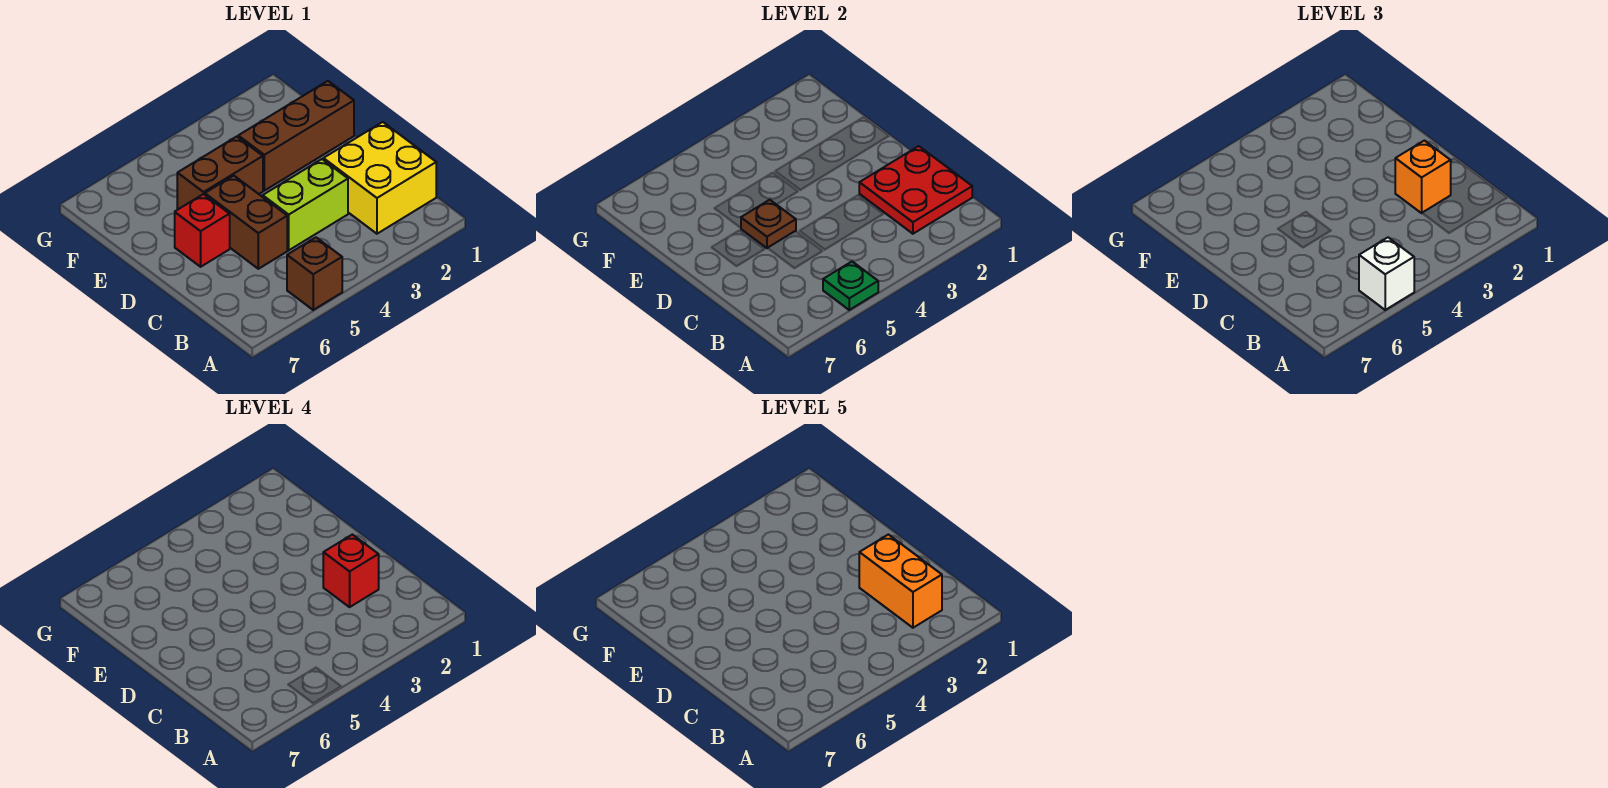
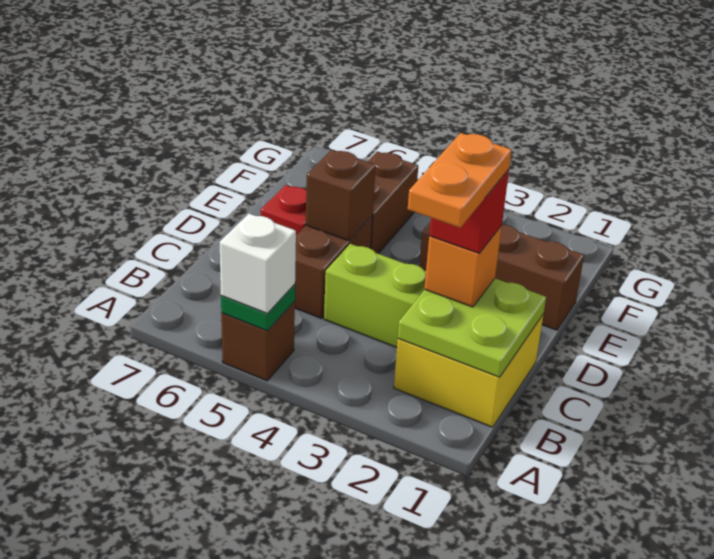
red plate B1:C2 level 2 -> lime plate B1:C2 level 2
orange brick B2:C2 level 5 -> orange plate B2:C2 level 5
brown plate D5 level 2 -> brown brick D5 level 2
brown brick E4:E5 level 1 -> brown brick E5:F5 level 1

